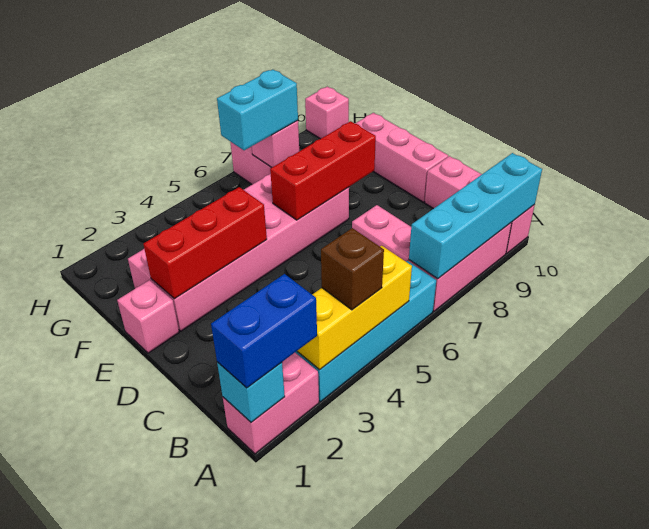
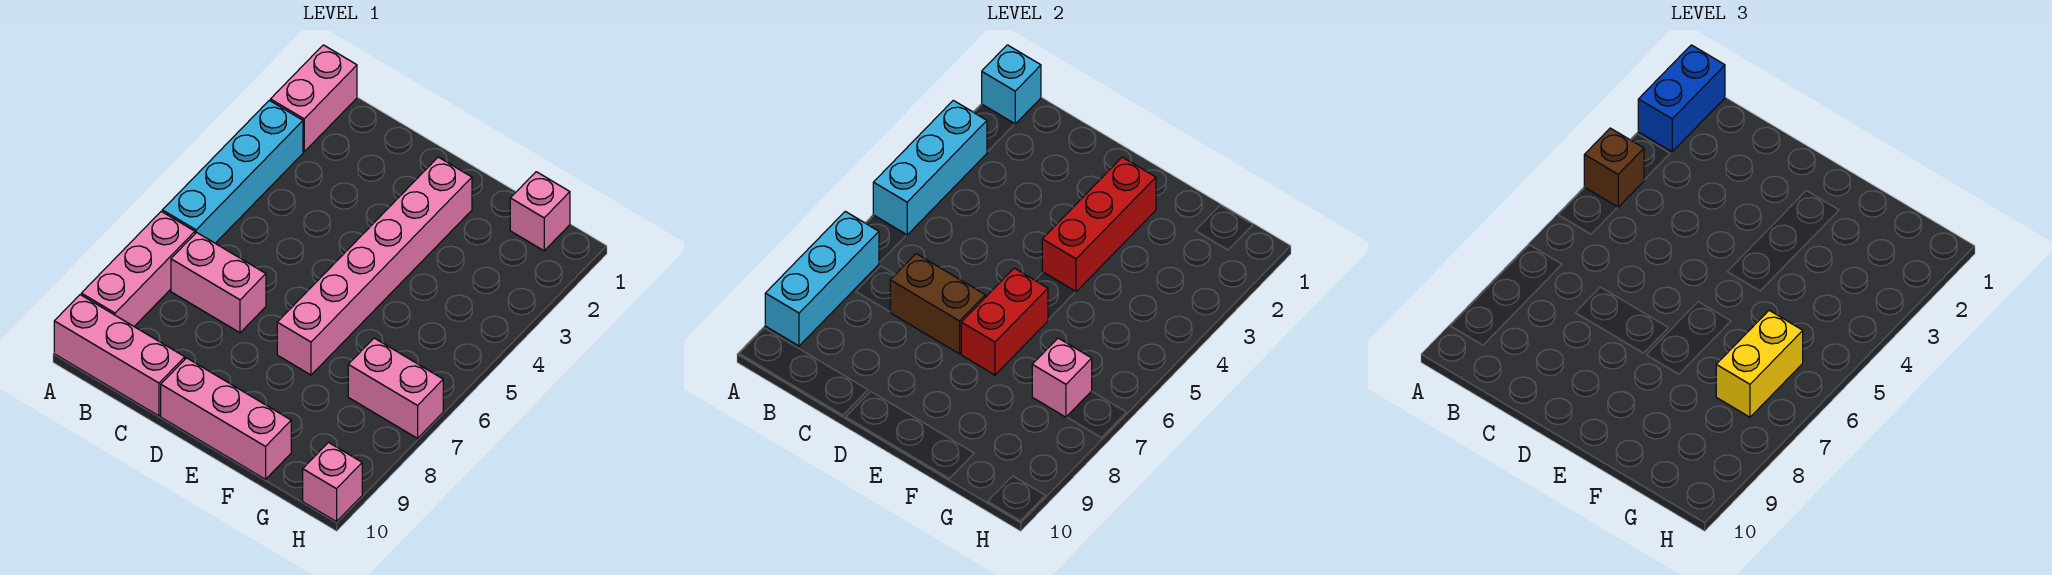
yellow brick A3:A5 level 2 -> cyan brick A3:A5 level 2
cyan brick A7:A10 level 2 -> cyan brick A7:A9 level 2
none -> brown brick C7:D7 level 2
pink brick E1 level 1 -> pink brick G1 level 1
pink brick E2:F7 level 1 -> pink brick E2:E7 level 1
red brick E6:E8 level 2 -> red brick E6:E7 level 2
cyan brick G6:G7 level 3 -> yellow brick G6:G7 level 3

